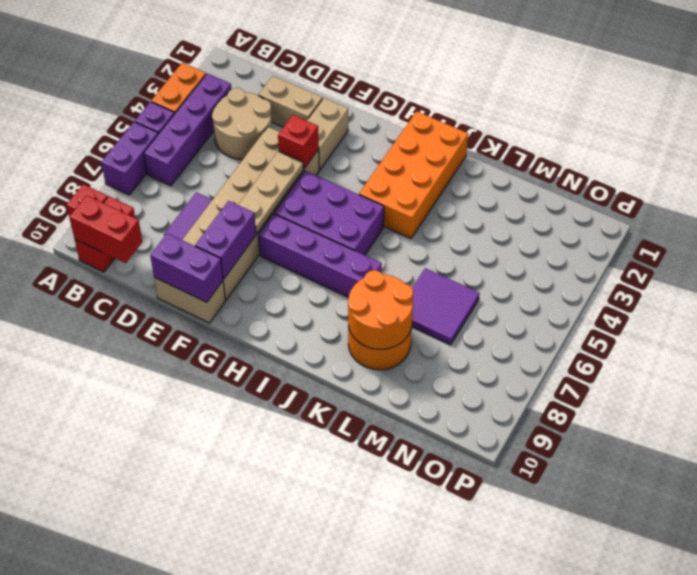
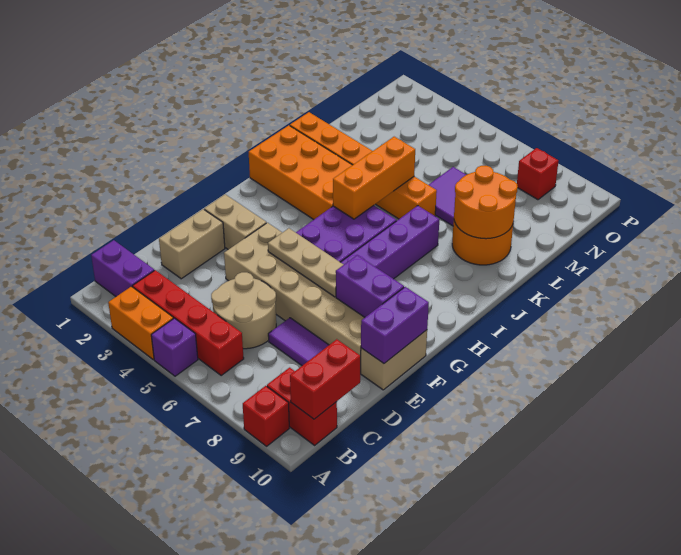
purple brick A6:A7 level 1 -> purple brick B1:B2 level 1
purple brick B3:B6 level 1 -> red brick B3:B6 level 1
tan round brick C3:D4 level 1 -> tan round brick C5:D6 level 1
red brick F4 level 2 -> red brick O8 level 1
none -> orange brick I5:K5 level 2
none -> orange brick K1:K6 level 1

